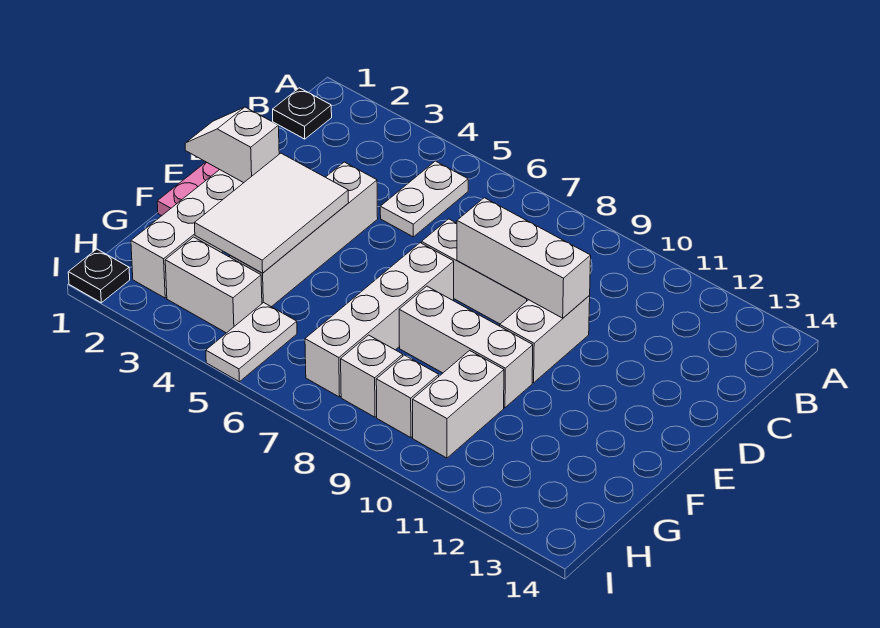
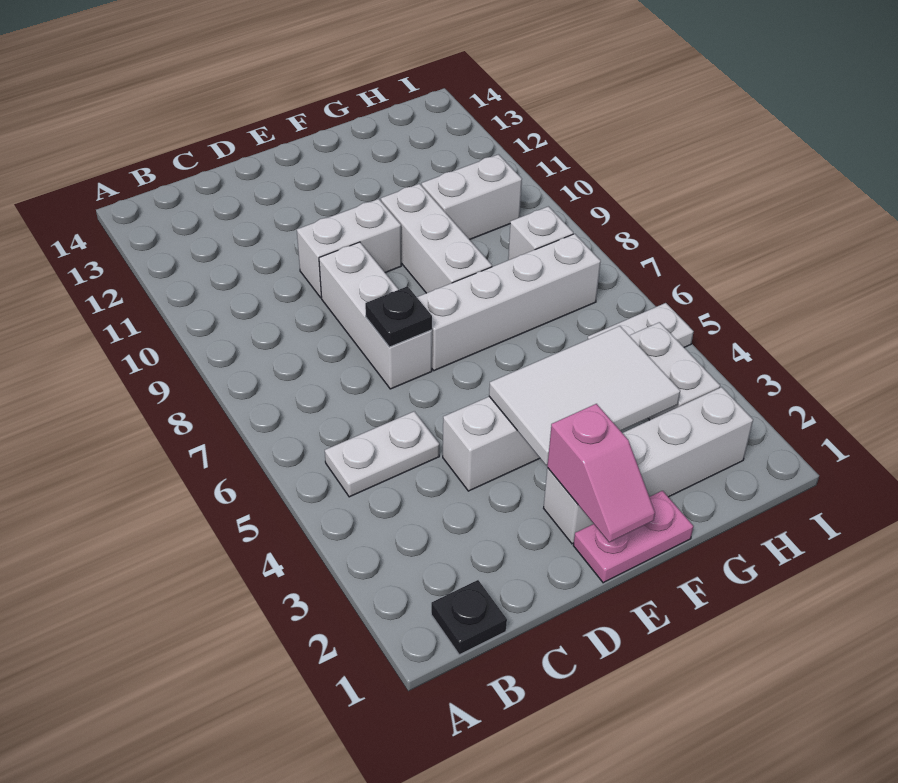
white brick D8:D10 level 2 -> none
white slope E1:E2 level 2 top 2 -> pink slope E1:E2 level 2 top 2
white brick H9 level 1 -> none
black plate I1 level 1 -> black plate D7 level 2

